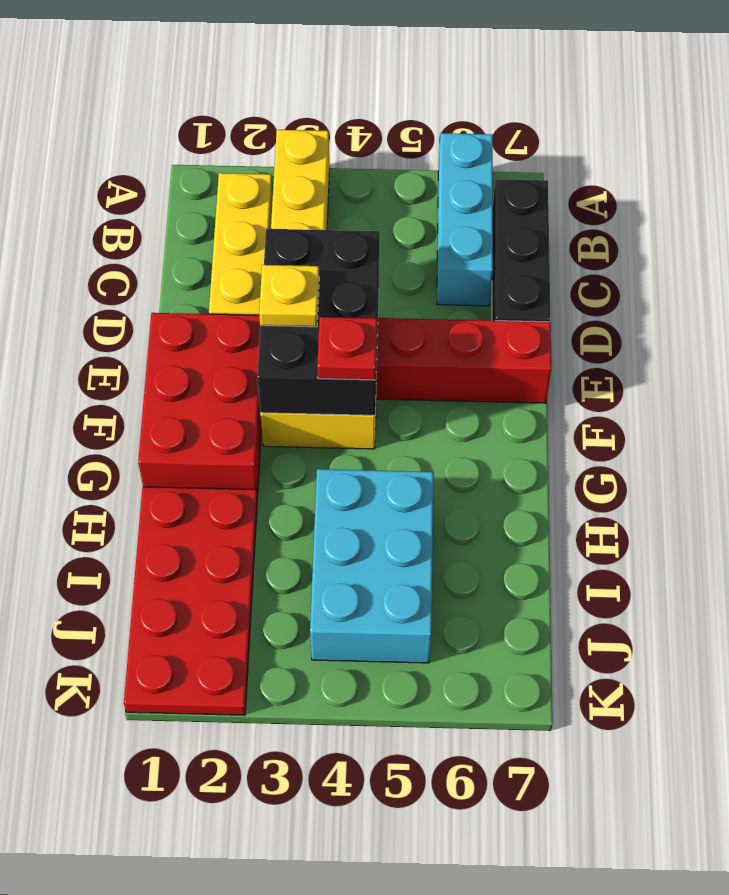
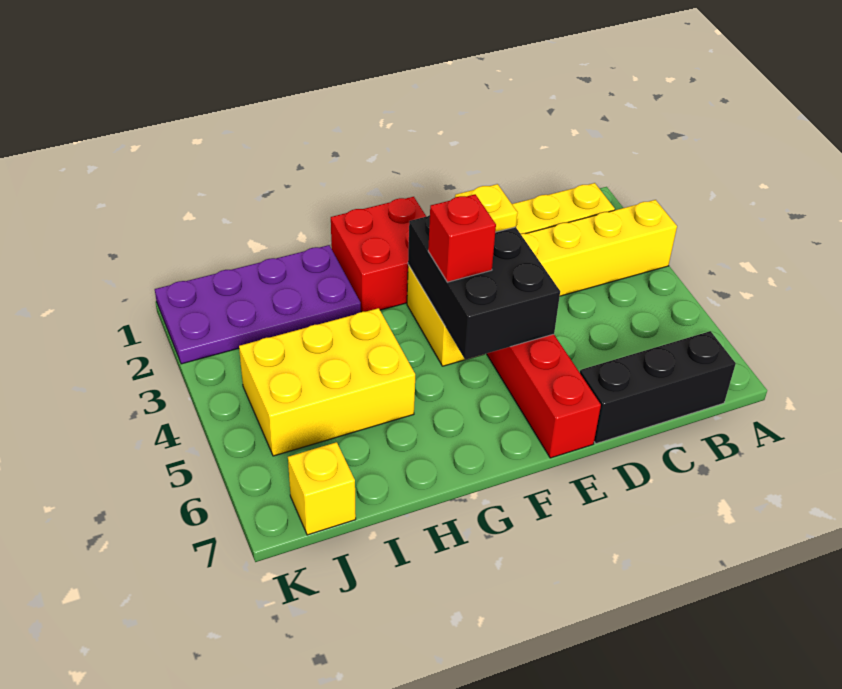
cyan brick A6:C6 level 1 -> none
black brick D3:F4 level 2 -> black brick E3:F5 level 2
red brick E1:G2 level 1 -> red brick F1:G2 level 1
red plate F4 level 3 -> red brick F4 level 3
red plate H1:K2 level 1 -> purple plate H1:K2 level 1
cyan brick H4:J5 level 1 -> yellow brick H4:J5 level 1
none -> yellow brick J7 level 1

